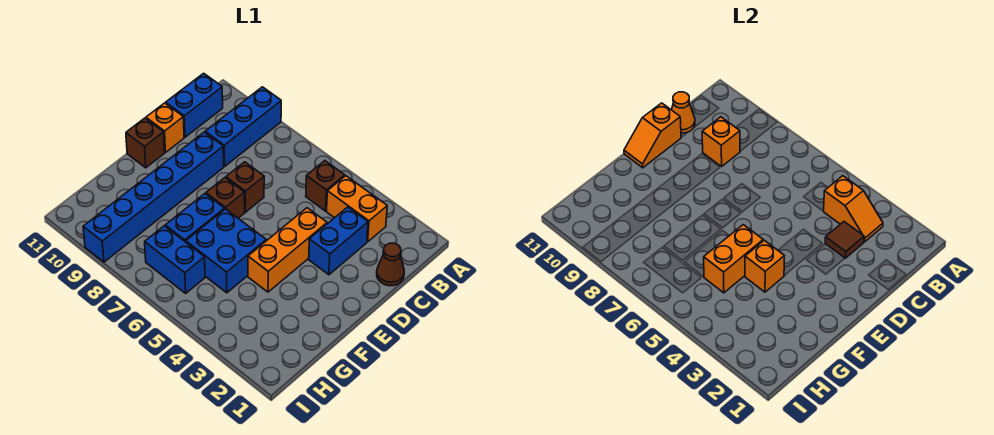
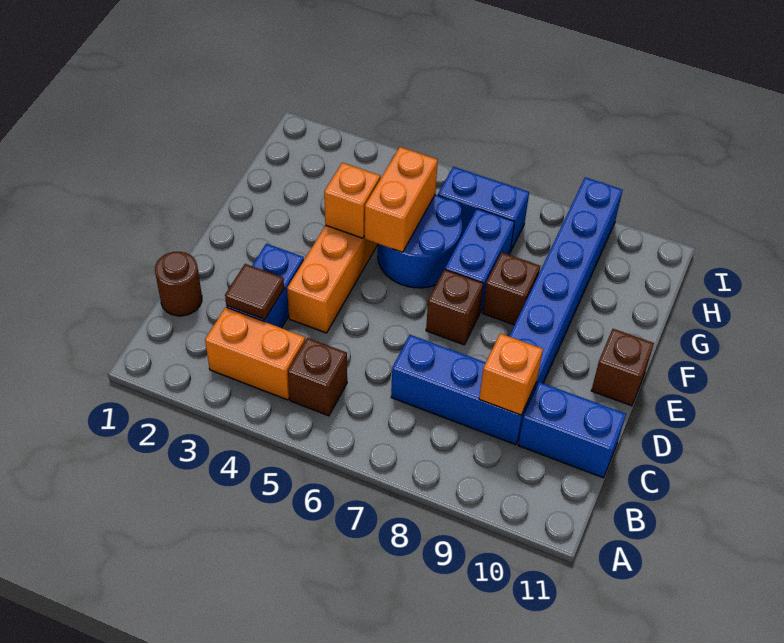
blue brick A9:C9 level 1 -> blue brick C7:C9 level 1
orange slope B3:B4 level 2 top 4 -> none
blue brick B11:C11 level 1 -> blue brick C10:C11 level 1
brown cone C1 level 1 -> brown round brick C1 level 1
orange cone C11 level 2 -> none
brown brick D7 level 1 -> brown brick F8 level 1
orange brick D11 level 1 -> none
orange slope D11:E11 level 2 top D -> none
blue brick F5:G6 level 1 -> blue round brick F5:G6 level 1

